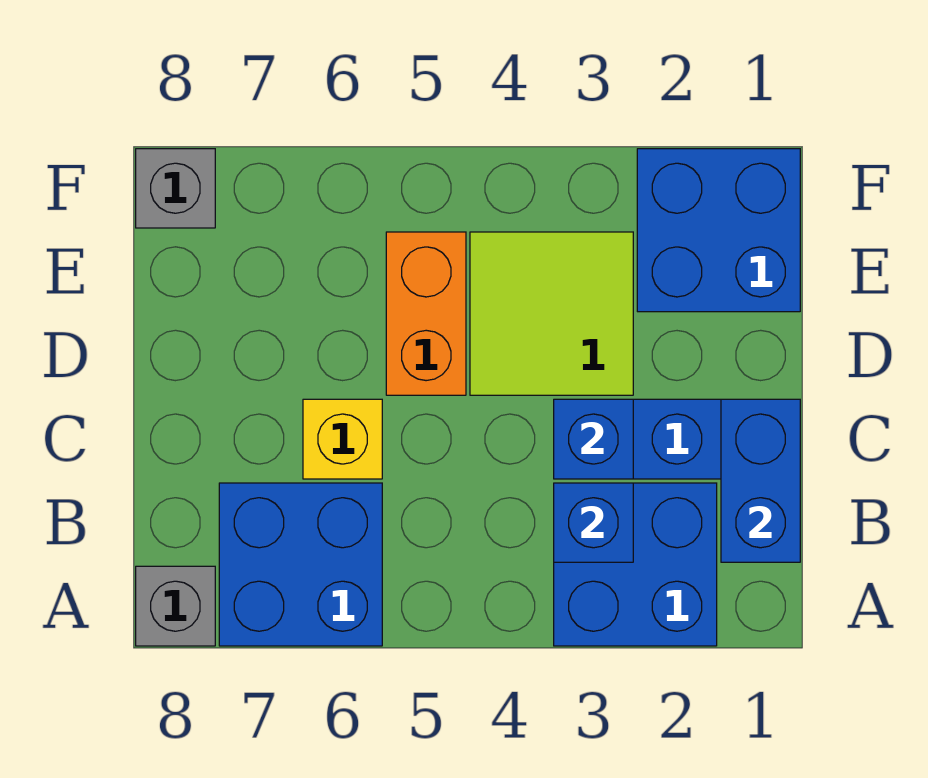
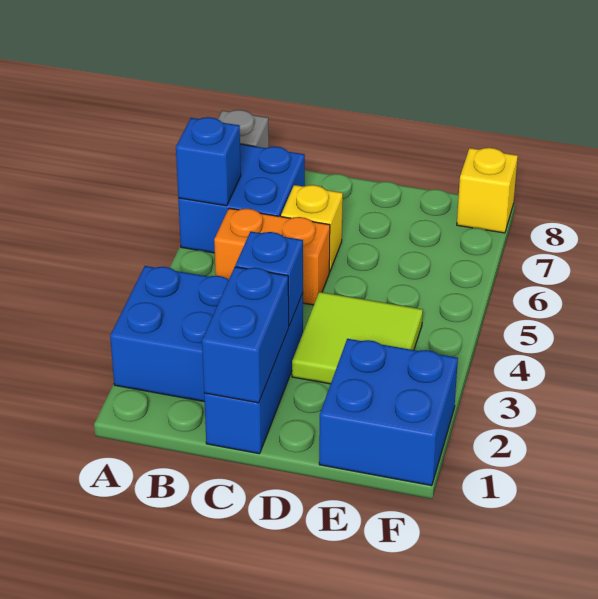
blue brick B1:C1 level 2 -> blue brick C1:C2 level 2
blue brick B3 level 2 -> blue brick A6 level 2
orange brick D5:E5 level 1 -> orange brick B5:C5 level 1
grey brick F8 level 1 -> yellow brick F8 level 1

